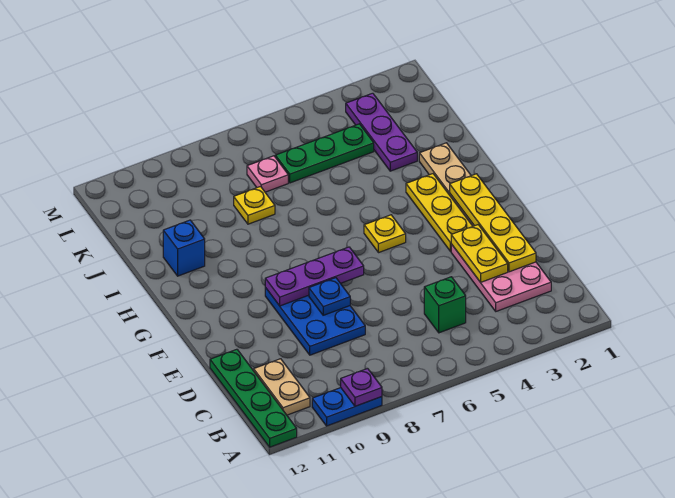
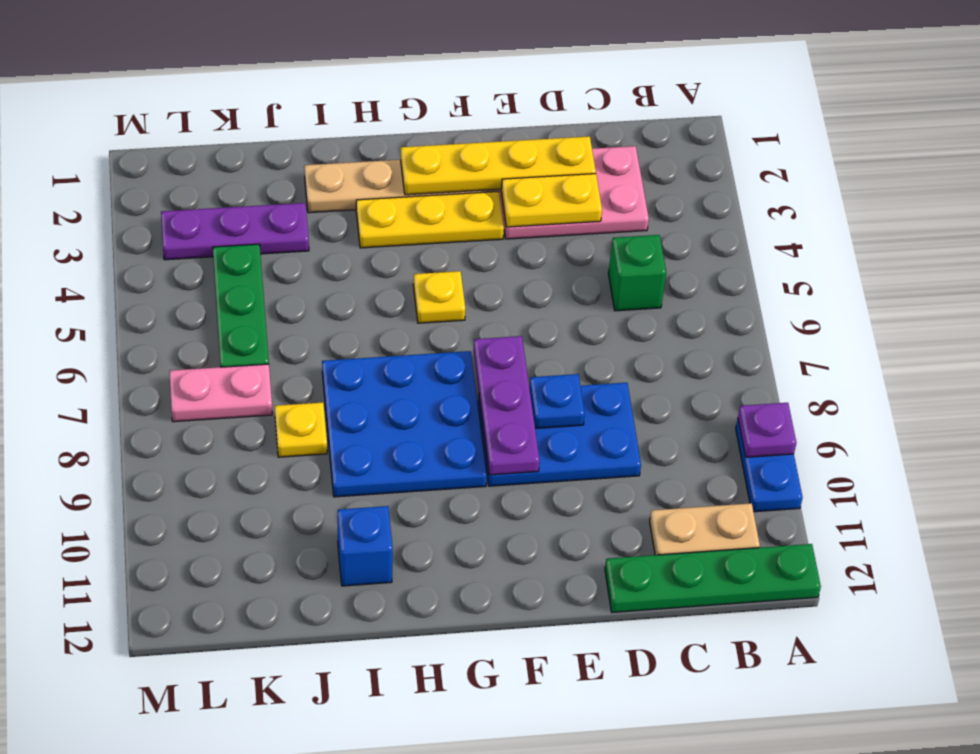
none -> blue plate G7:I9 level 1
pink plate K7 level 1 -> pink plate K7:L7 level 1

